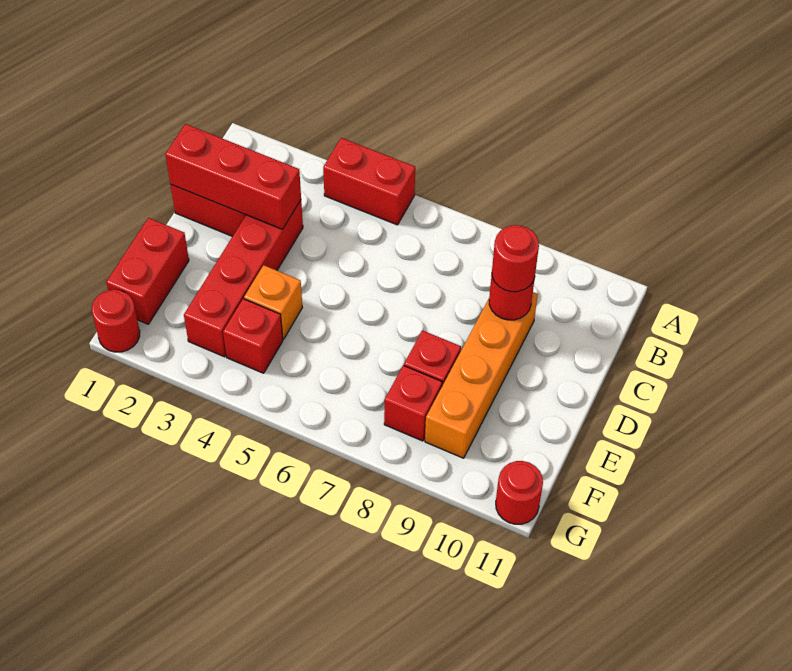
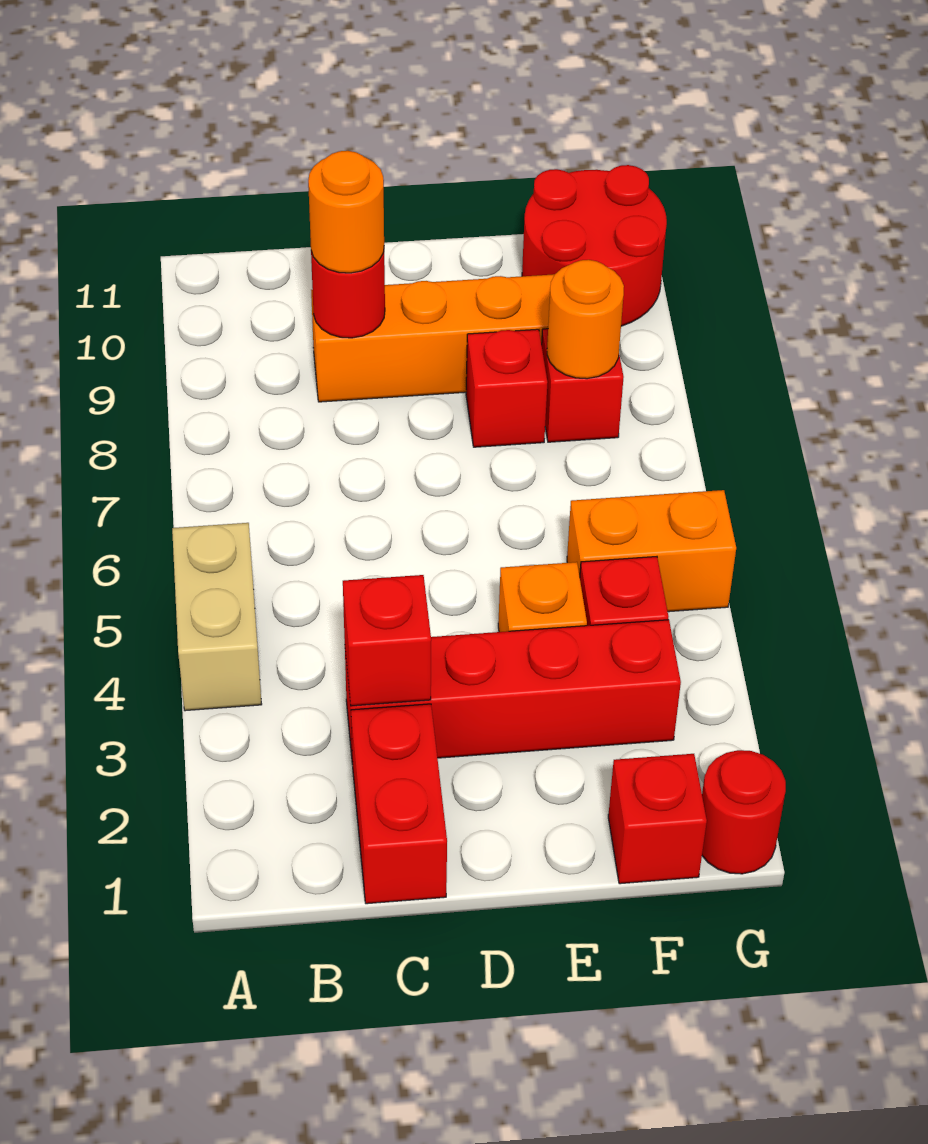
red brick A4:A5 level 1 -> tan brick A4:A5 level 1
red brick C1:C3 level 2 -> red brick C3 level 2
red round brick C9 level 3 -> orange round brick C9 level 3
red brick E1:F1 level 1 -> red brick F1 level 1
none -> orange brick F5:G5 level 1
none -> orange round brick F8 level 2
red round brick G11 level 1 -> red round brick F10:G11 level 1

